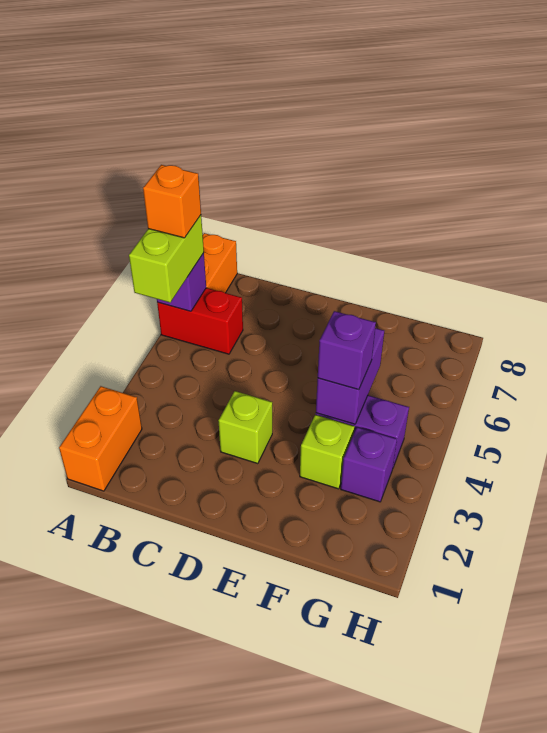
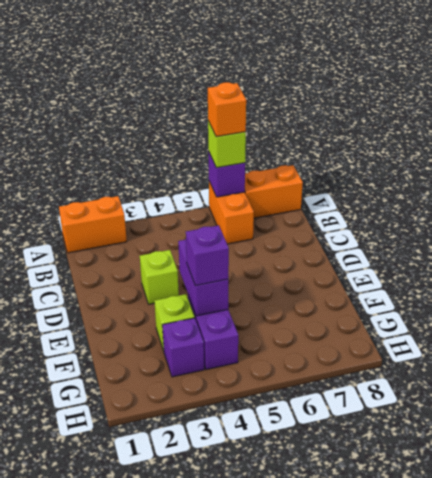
lime brick A5:A6 level 3 -> lime brick A6 level 3
red brick A6:B6 level 1 -> orange brick A6:B6 level 1
purple brick F4:F5 level 2 -> purple brick E4:F4 level 2

